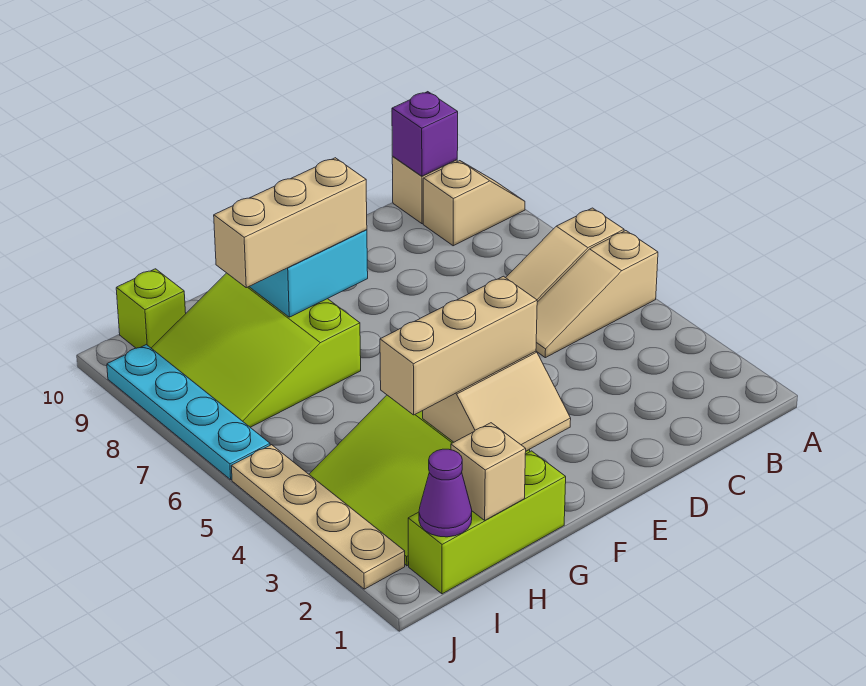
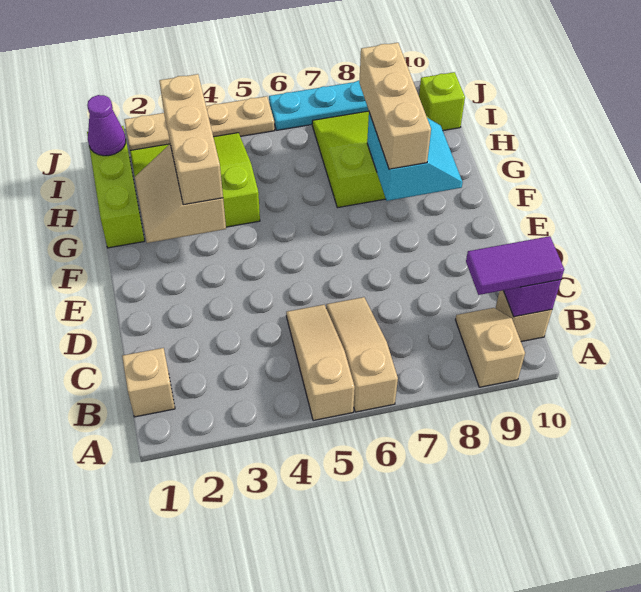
tan slope A9:B9 level 1 top B -> tan slope A9:B9 level 1 top A
none -> purple tile B9:B10 level 3
tan brick H1 level 2 -> tan brick B1 level 1

